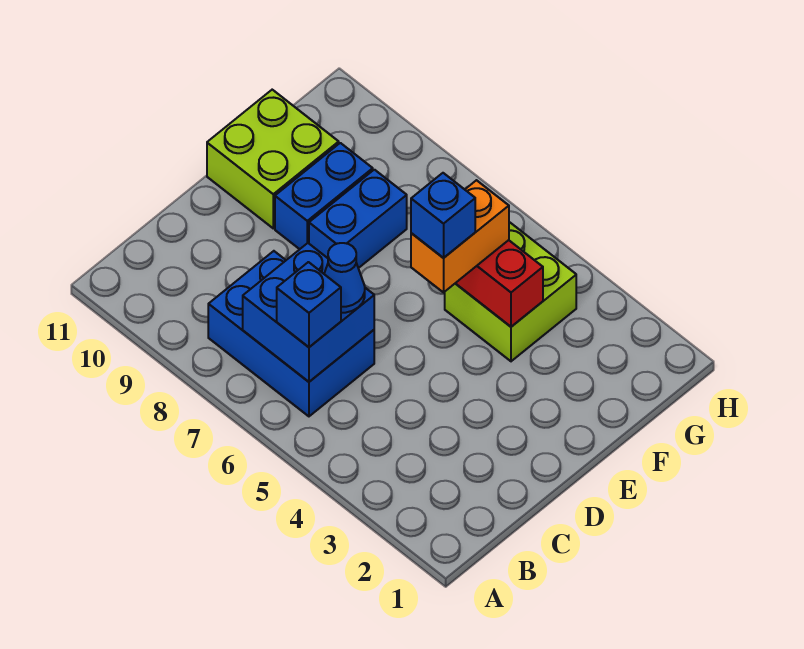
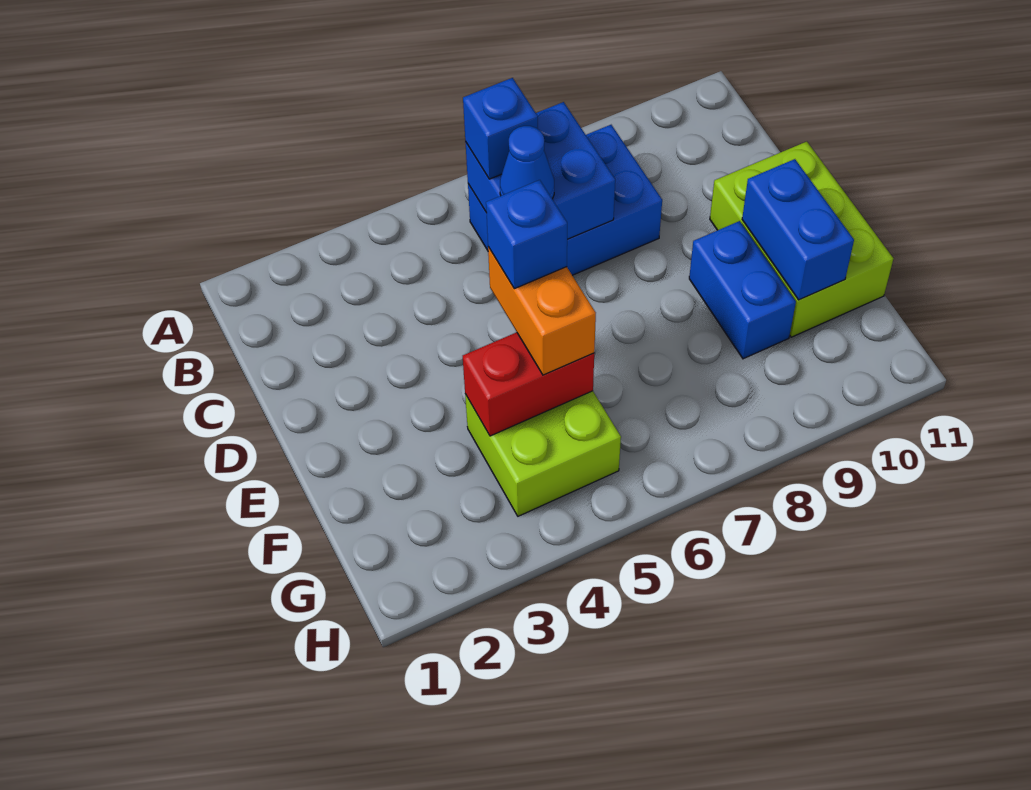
blue brick E8:F8 level 1 -> blue brick E10:F10 level 2
lime brick E10:F11 level 1 -> lime brick D10:F11 level 1

